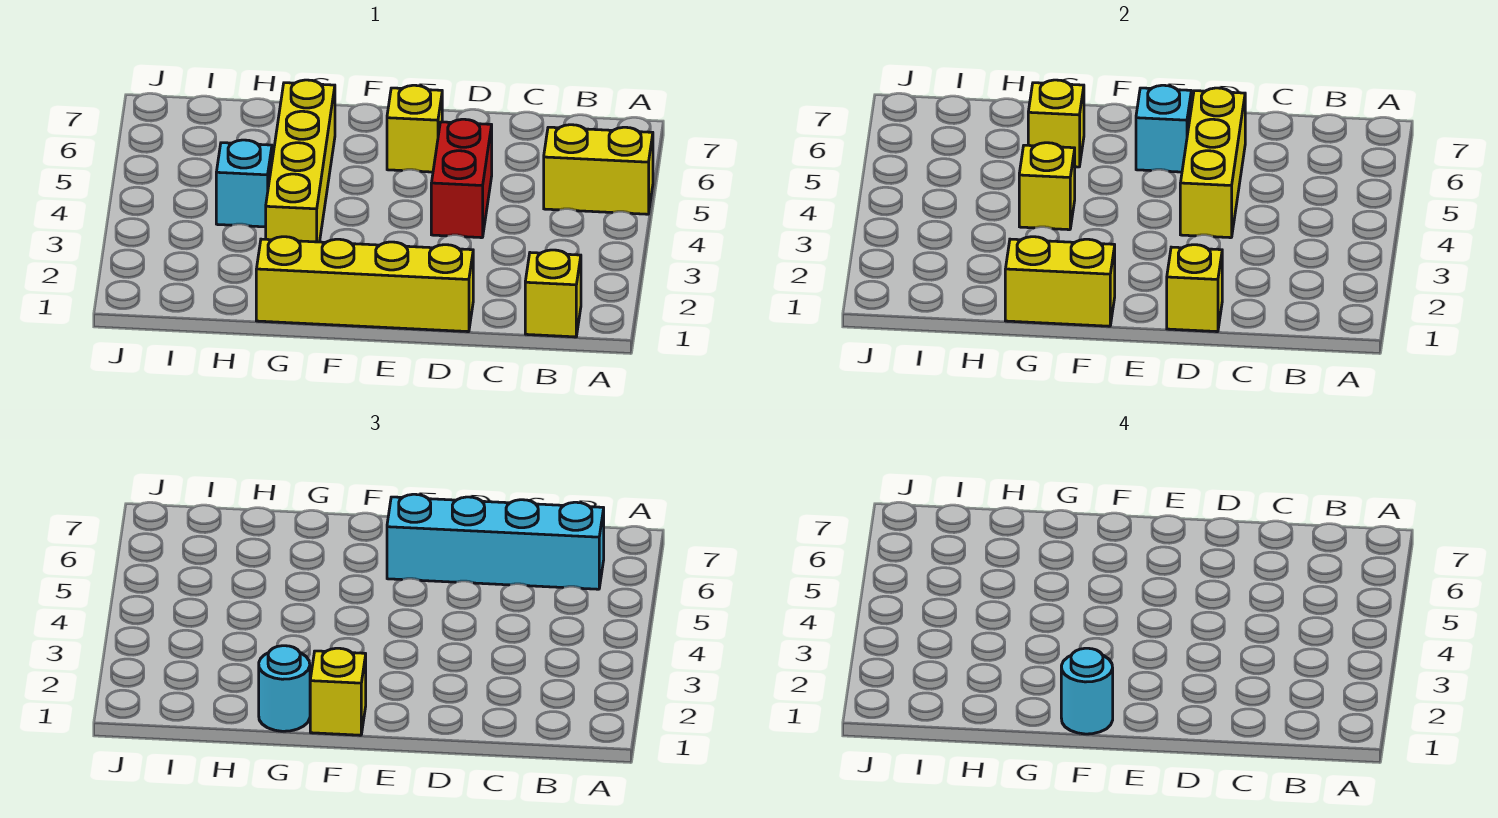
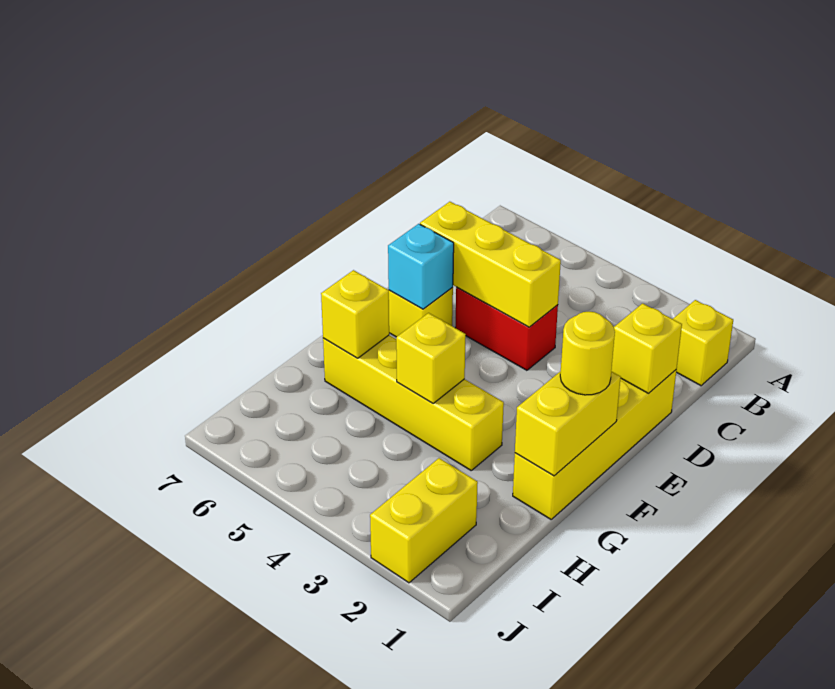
yellow brick A5:B5 level 1 -> yellow brick I2:J2 level 1
cyan brick B6:E6 level 3 -> none
yellow brick F1 level 3 -> yellow round brick F1 level 3
cyan round brick F1 level 4 -> none
cyan round brick G1 level 3 -> none
cyan brick H4 level 1 -> none

